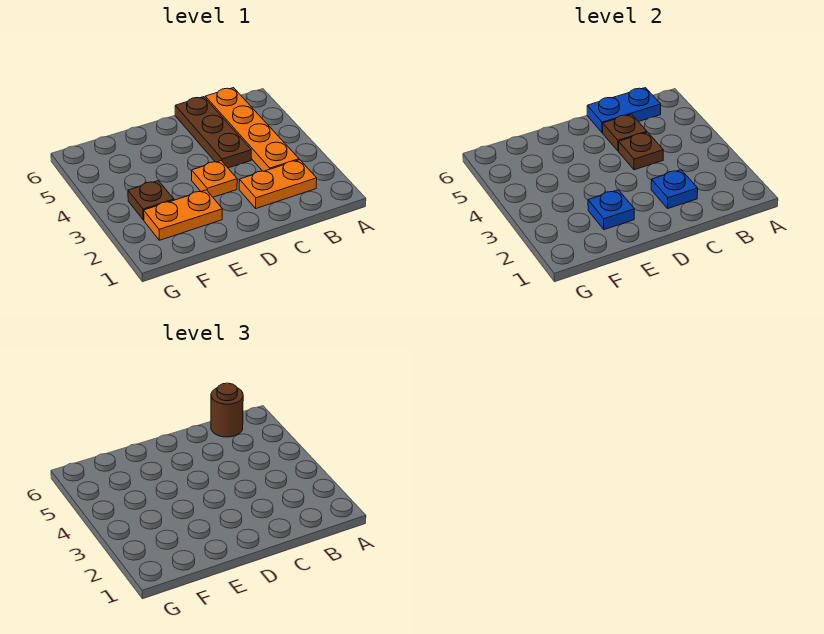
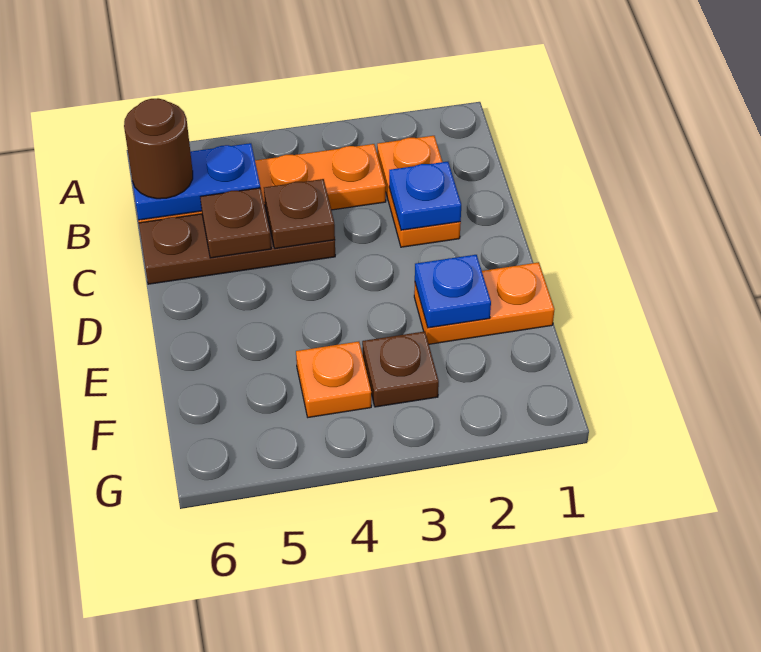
blue plate B6:C6 level 2 -> blue plate B5:B6 level 2
orange plate D3 level 1 -> orange plate F4 level 1
orange plate E2:F2 level 1 -> orange plate E1:E2 level 1

